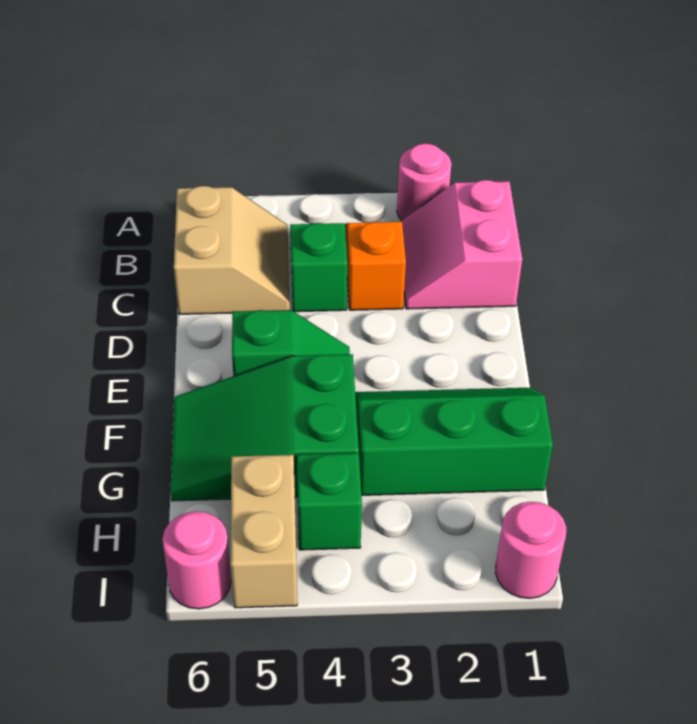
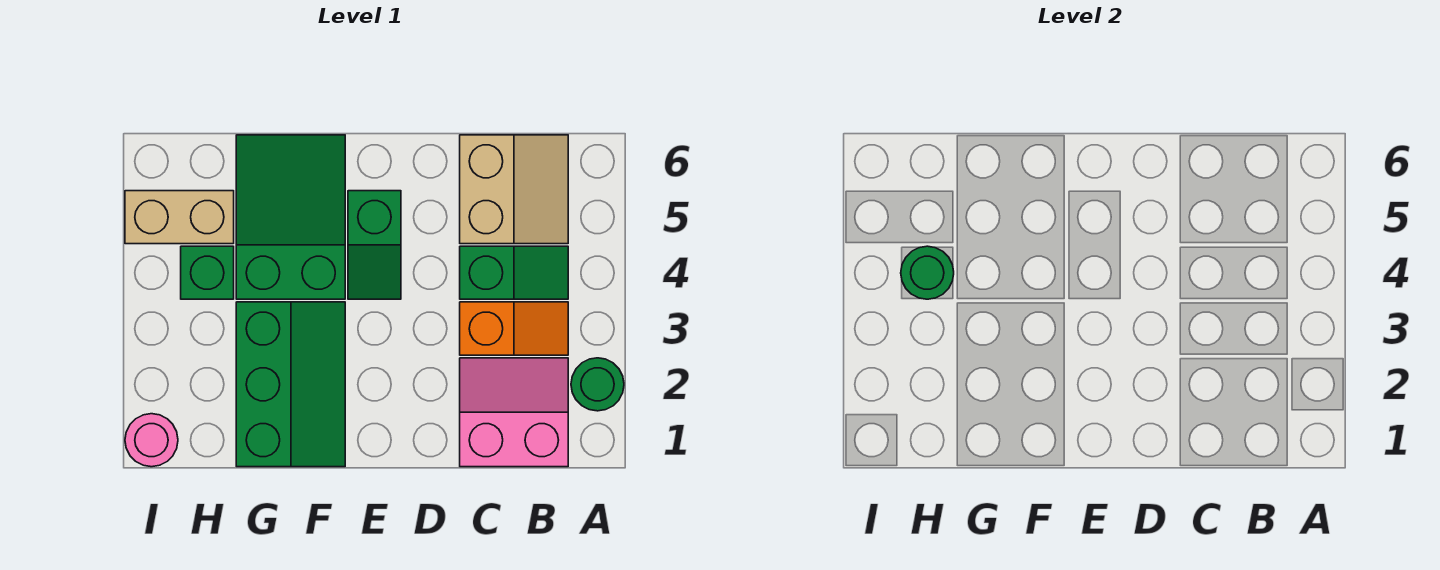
pink round brick A2 level 1 -> green round brick A2 level 1
tan slope B5:C6 level 1 top 6 -> tan slope B5:C6 level 1 top C
none -> green round brick H4 level 2
pink round brick I6 level 1 -> none

